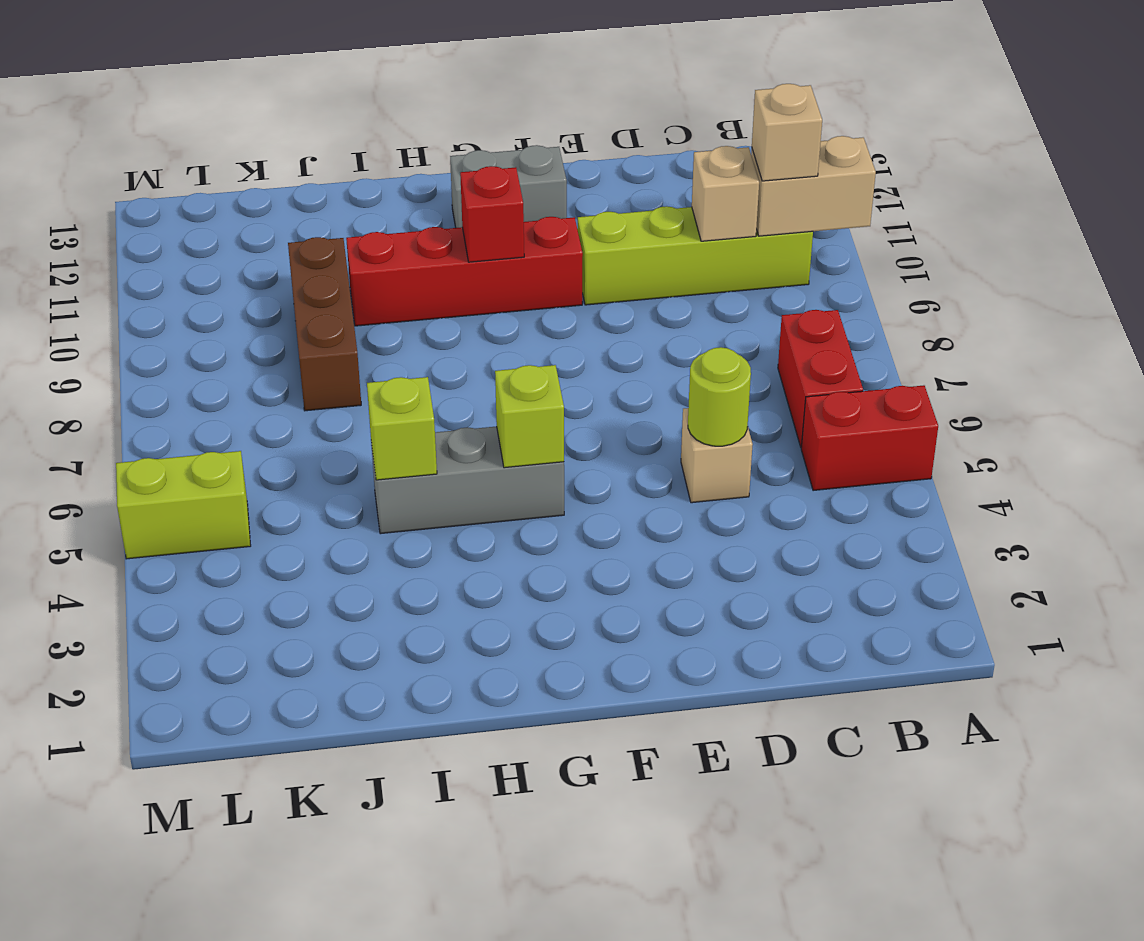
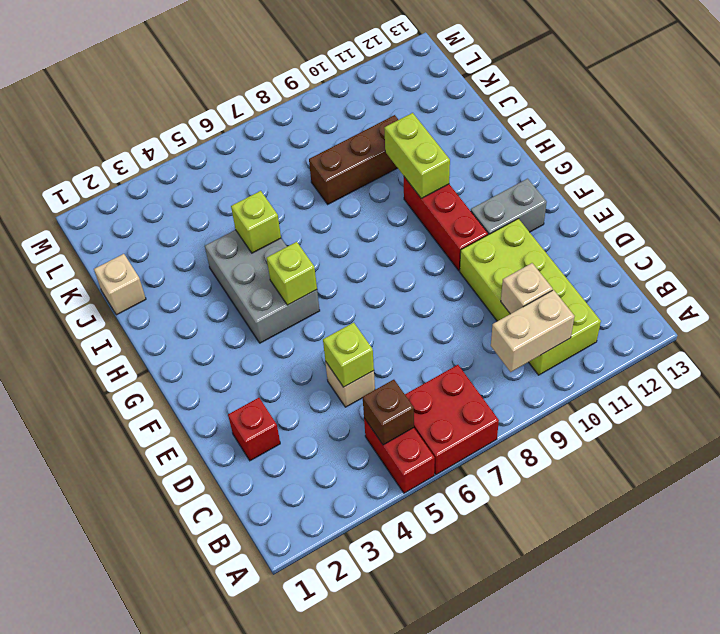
tan brick A10:B10 level 2 -> tan brick B9:B10 level 2
none -> brown brick B5 level 2
red brick B6:B7 level 1 -> red brick A6:B7 level 1
lime brick B10:E10 level 1 -> lime brick B10:E11 level 1
tan brick B10 level 3 -> tan brick J1 level 1
lime round brick D5 level 2 -> lime brick D5 level 2
red brick F10:I10 level 1 -> red brick F10:H10 level 1
grey brick F12:G12 level 1 -> grey brick F11:F12 level 1
grey brick G5:I5 level 1 -> grey brick G4:I5 level 1
red brick G10 level 2 -> red brick D2 level 1
lime brick L5:M5 level 1 -> lime brick H10:I10 level 2

